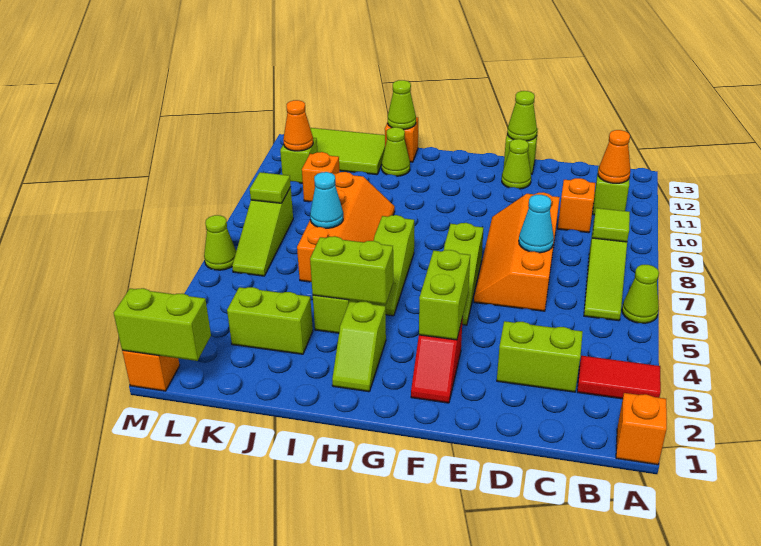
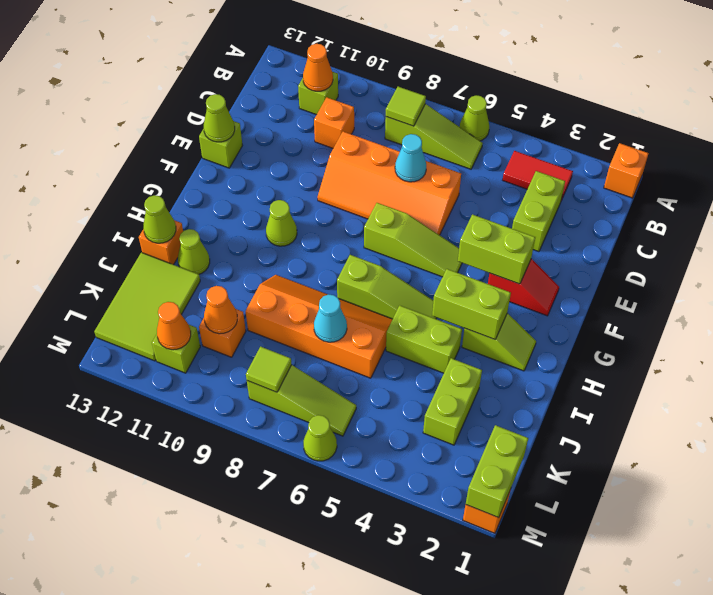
red tile A3:B3 level 1 -> red tile B3:B4 level 1
lime cone E12 level 1 -> lime cone G10 level 1
lime brick H4:I4 level 2 -> lime brick H3:H4 level 2
none -> orange cone K10 level 2

